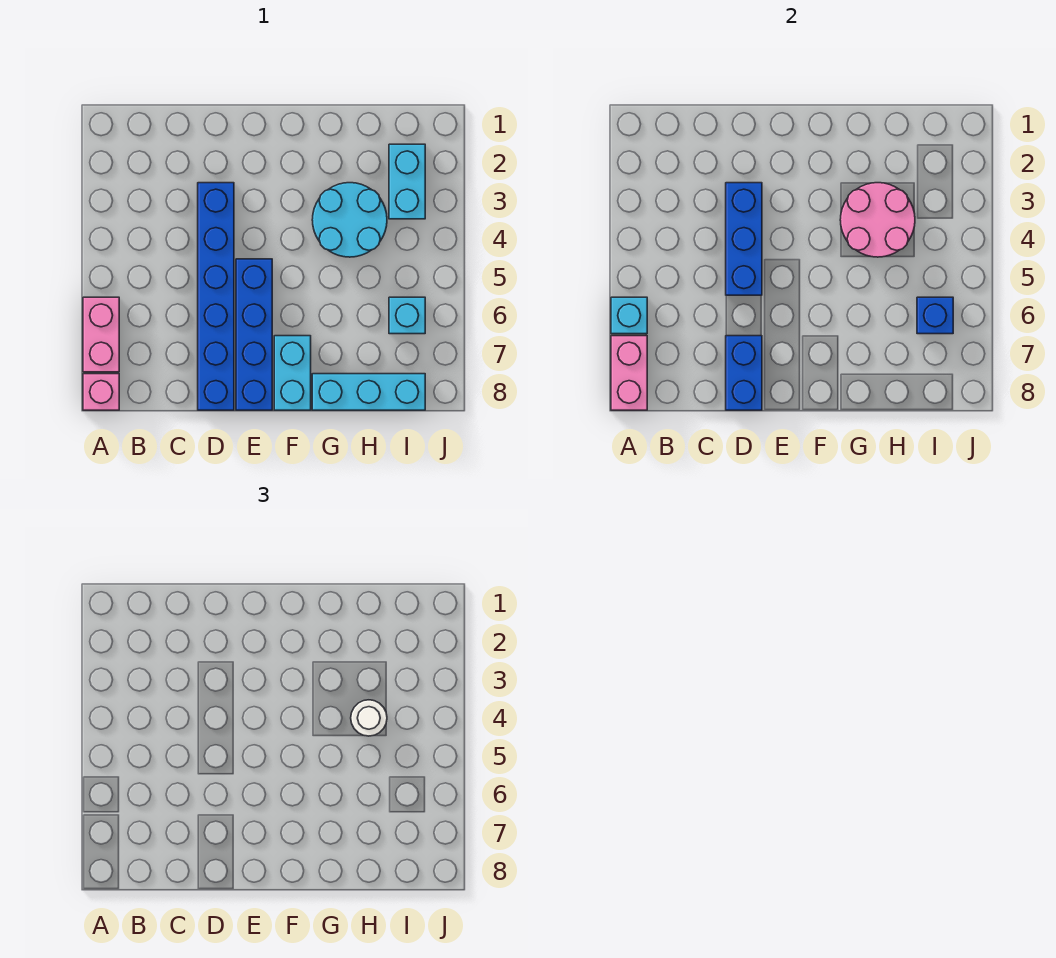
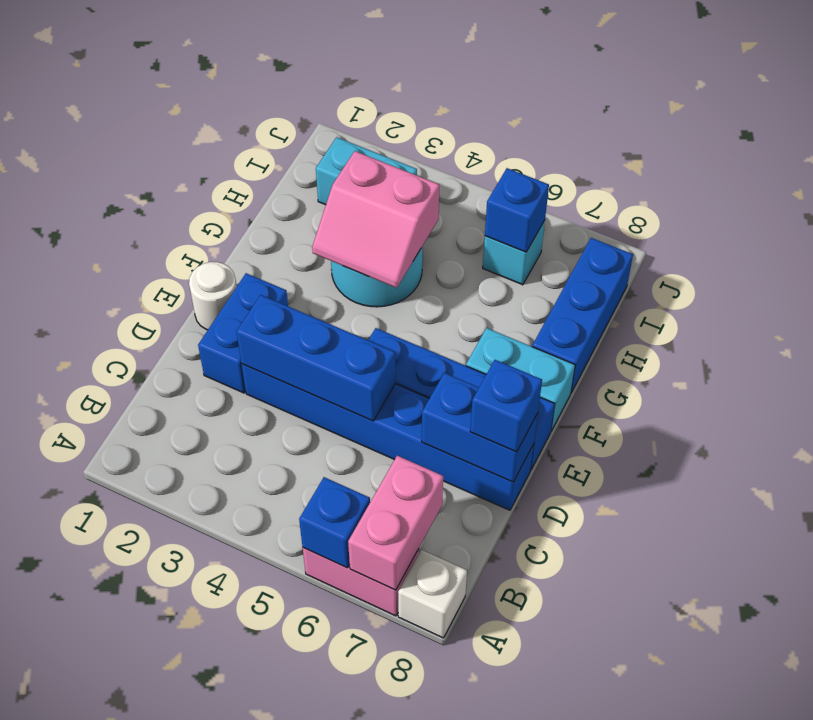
cyan brick A6 level 2 -> blue brick A6 level 2
pink brick A7:A8 level 2 -> pink brick A7:B7 level 2
pink brick A8 level 1 -> white brick A8 level 1
none -> blue brick D2:E2 level 1
none -> blue brick D8 level 3
pink round brick G3:H4 level 2 -> pink slope G3:H4 level 2 top H
cyan brick G8:I8 level 1 -> blue brick G8:I8 level 1
white round brick H4 level 3 -> white round brick E1 level 1

